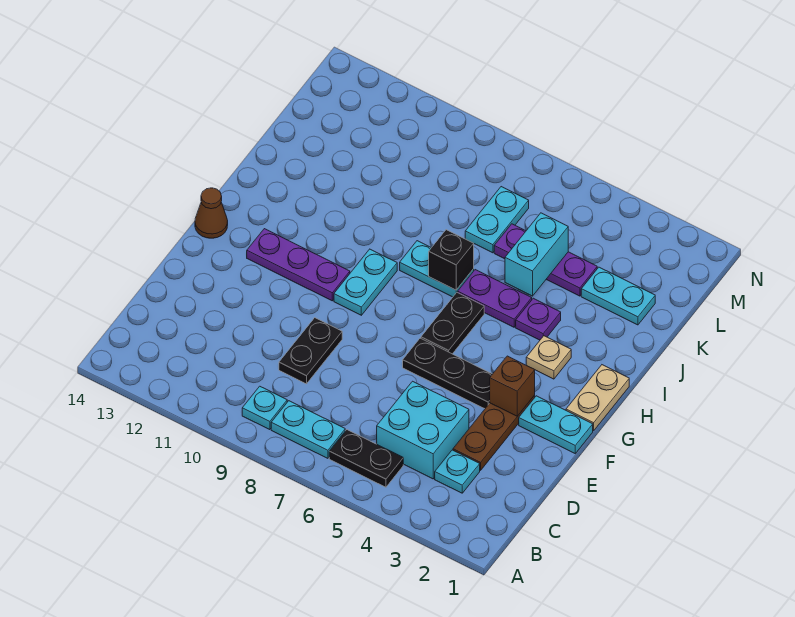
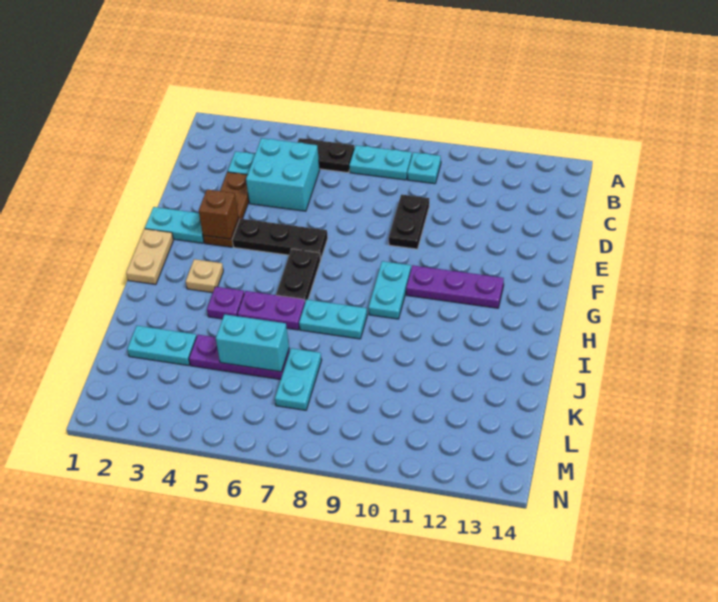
brown cone G14 level 1 -> none
black brick I7 level 2 -> none
cyan brick J5:K5 level 2 -> cyan brick K5:K6 level 2

